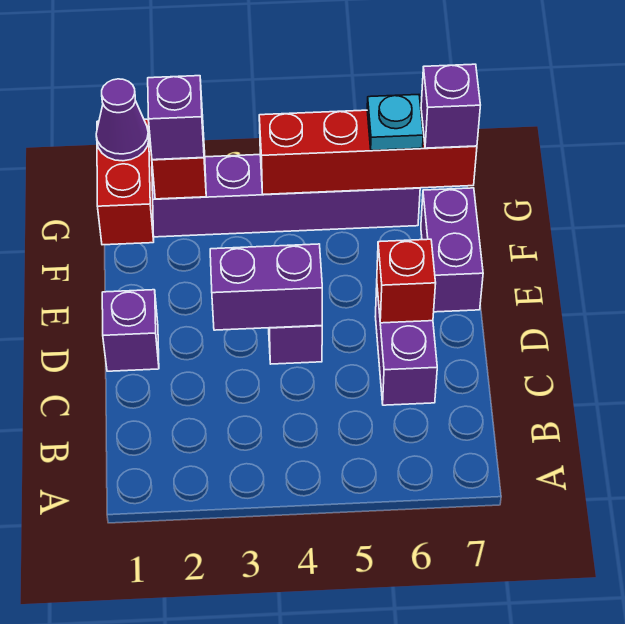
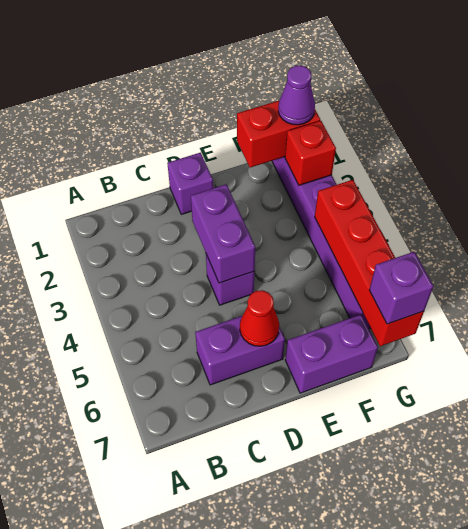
red brick D6 level 2 -> red cone D6 level 2
purple brick G2 level 3 -> none
cyan plate G6 level 3 -> none

